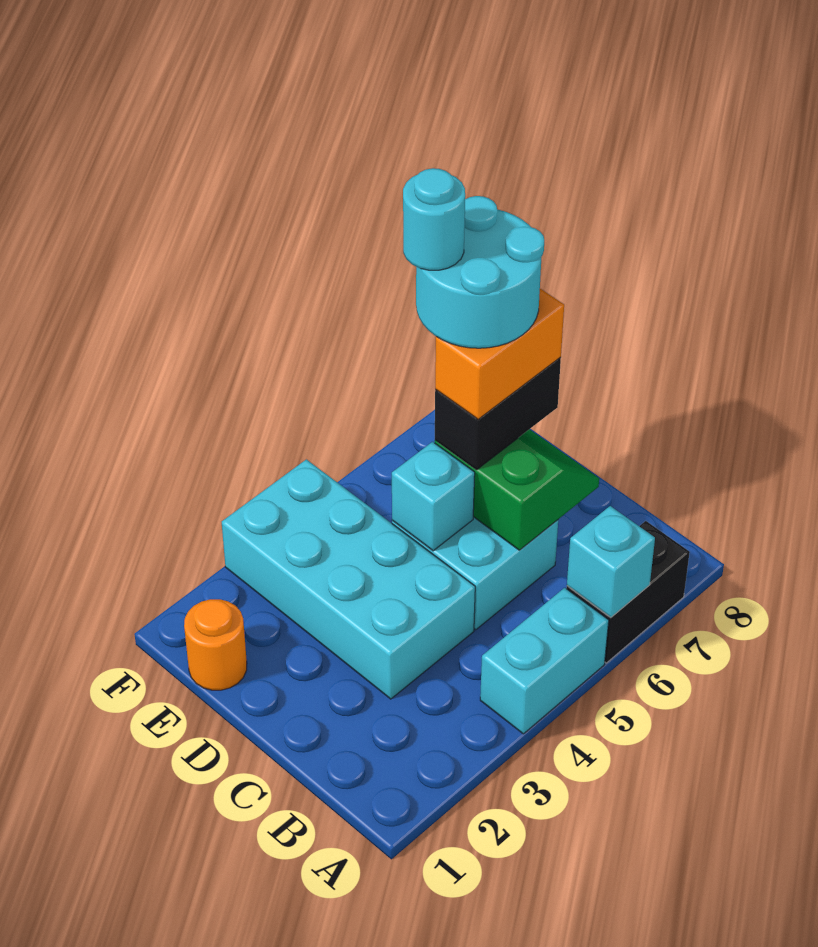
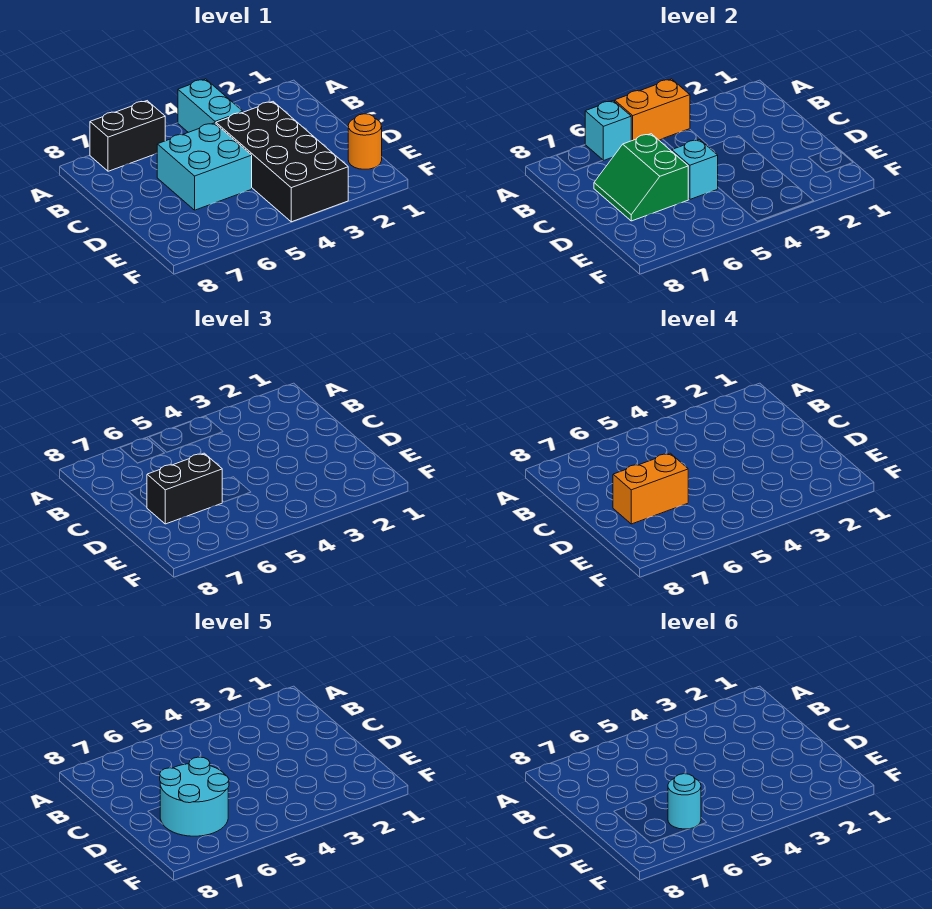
cyan brick A4:A5 level 1 -> cyan brick A4:B4 level 1
none -> orange brick A4:A5 level 2
cyan brick C3:F4 level 1 -> black brick C3:F4 level 1

